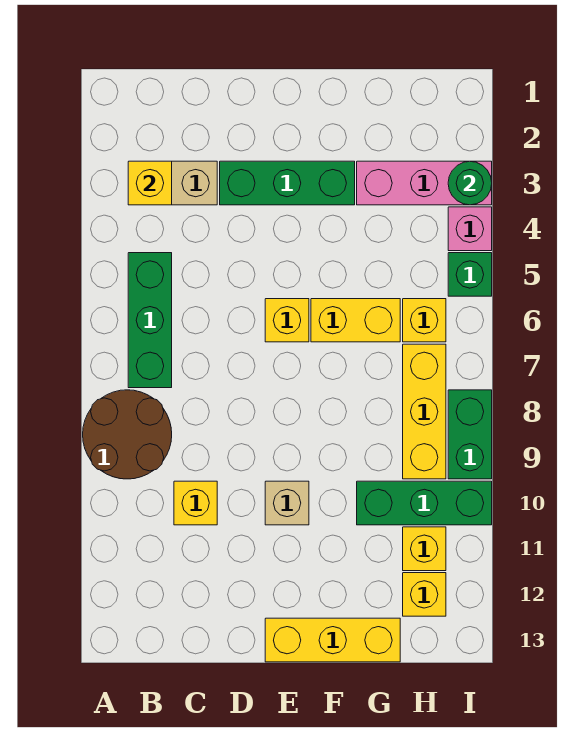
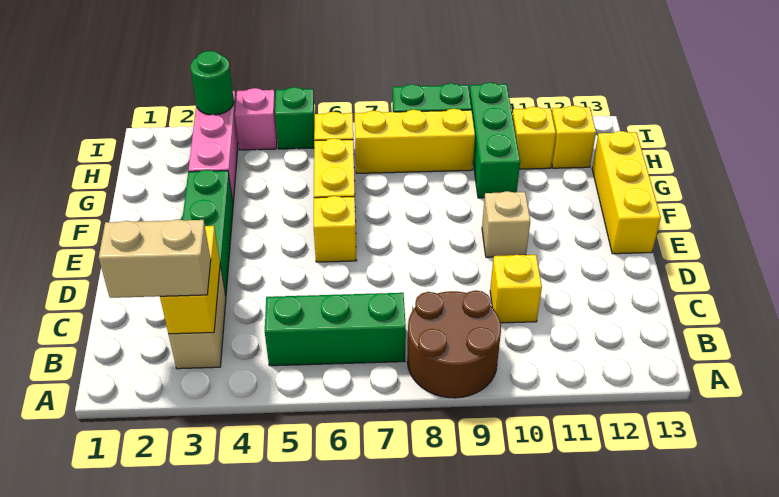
none -> tan brick B2:B3 level 3
yellow brick B3 level 2 -> yellow brick B3:C3 level 2

